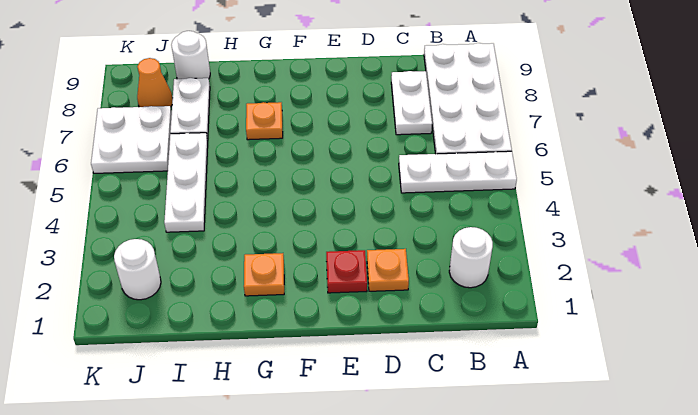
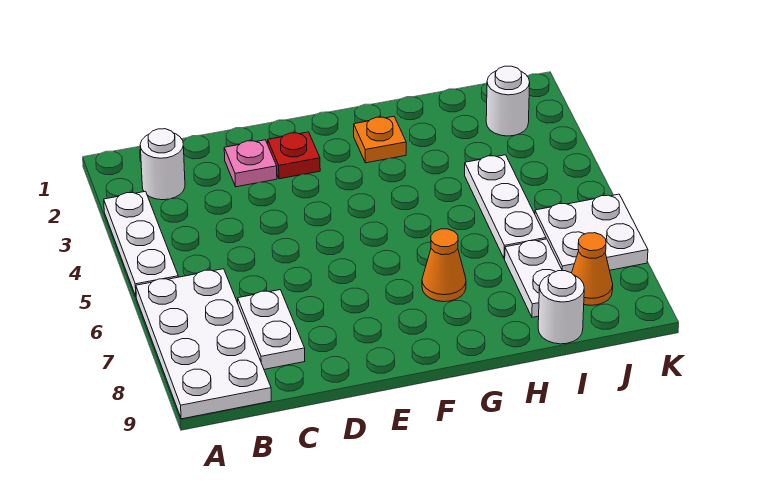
white plate A5:C5 level 1 -> white plate A3:A5 level 1
orange plate D2 level 1 -> pink plate D2 level 1
orange plate G7 level 1 -> orange cone G7 level 1

